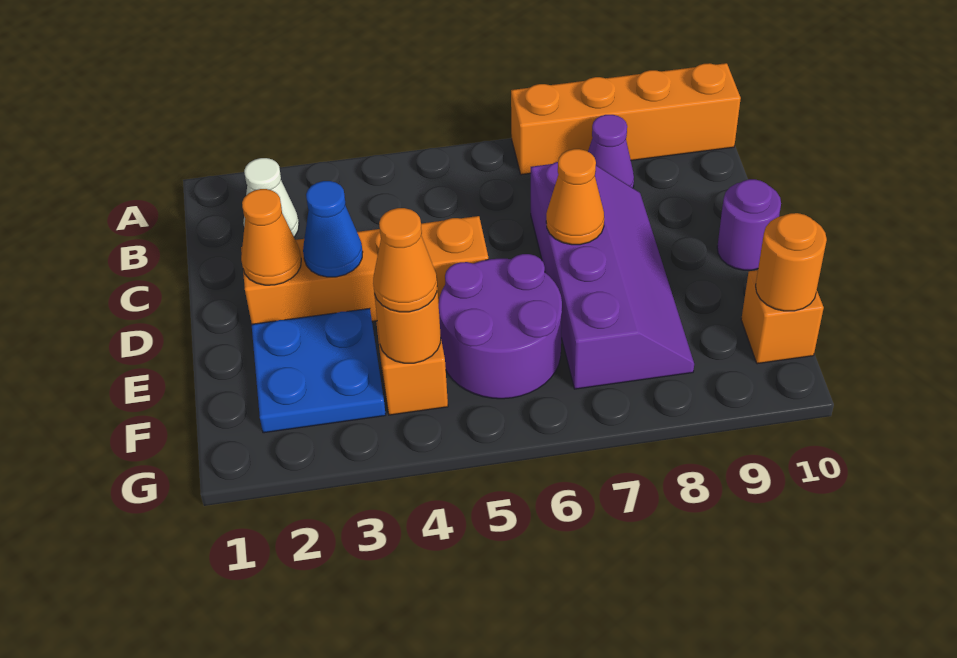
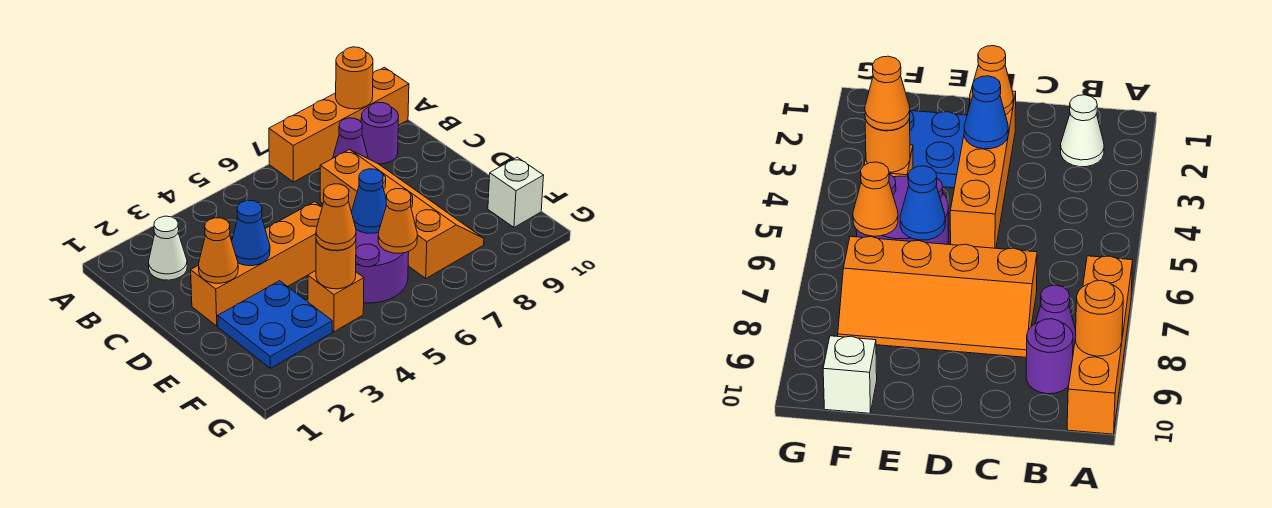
purple slope C7:F8 level 1 top 7 -> orange slope C7:F8 level 1 top 7
orange cone D7 level 2 -> orange cone F6 level 2
purple round brick D10 level 1 -> purple round brick B9 level 1
none -> blue cone E6 level 2
orange brick F10 level 1 -> white brick F10 level 1
orange round brick F10 level 2 -> orange round brick A9 level 2

